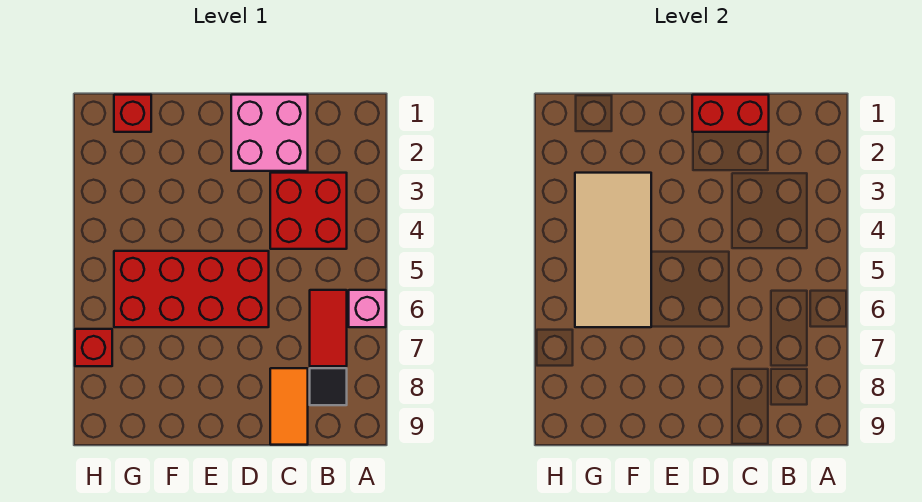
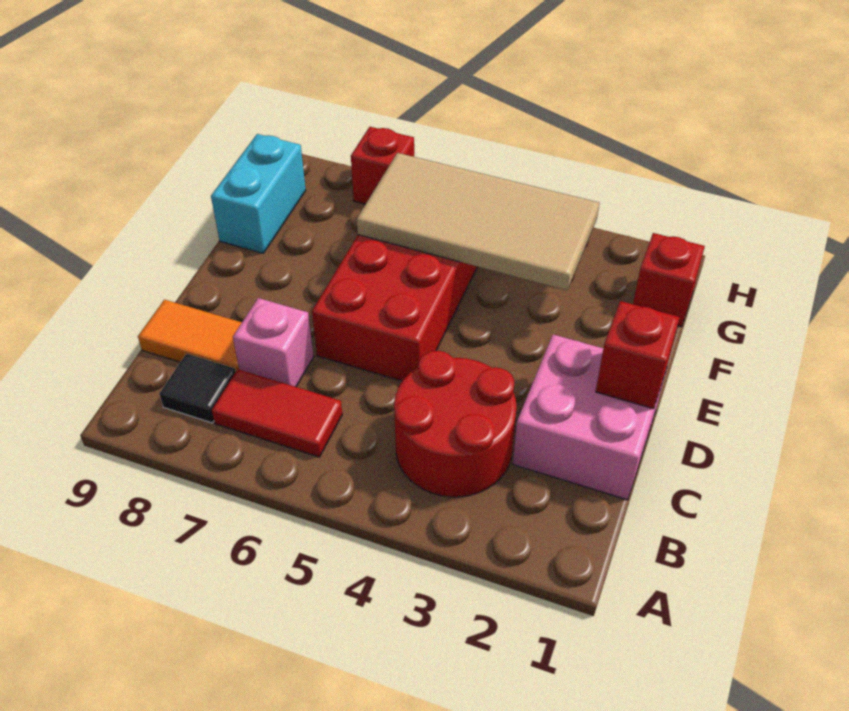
pink brick A6 level 1 -> pink brick C7 level 1
red brick B3:C4 level 1 -> red round brick B3:C4 level 1
red brick C1:D1 level 2 -> red brick D1 level 2
none -> cyan brick F9:G9 level 1

